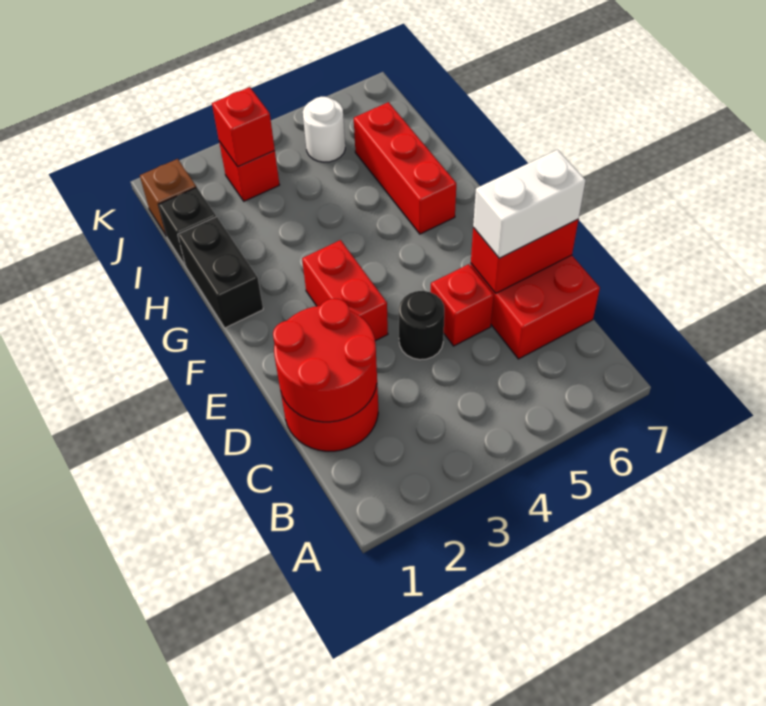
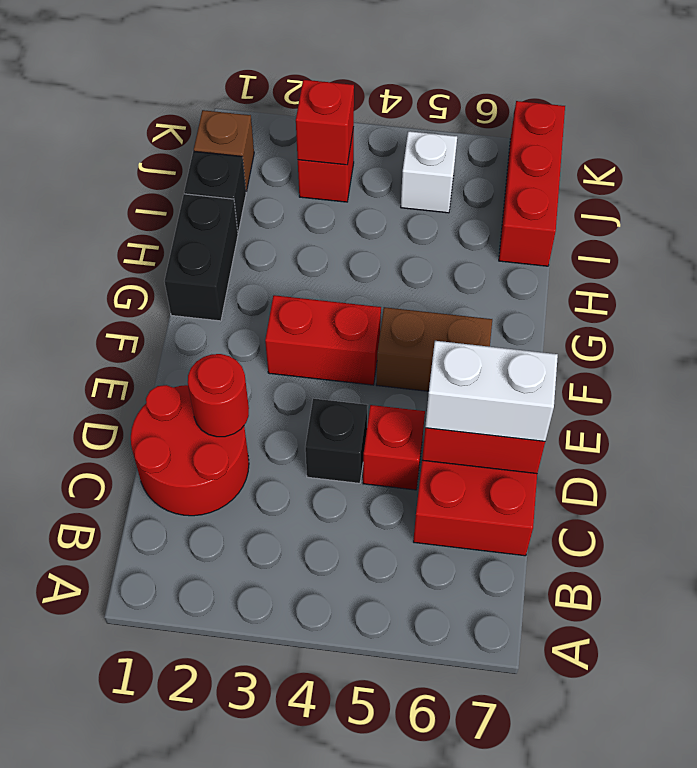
red round brick C1:D2 level 2 -> red round brick D2 level 2
black round brick D4 level 1 -> black brick D4 level 1
red brick E3:F3 level 1 -> red brick F3:F4 level 1
none -> brown brick F5:F6 level 1
red brick G6:I6 level 1 -> red brick I7:K7 level 1
white round brick J5 level 1 -> white brick J5 level 1

